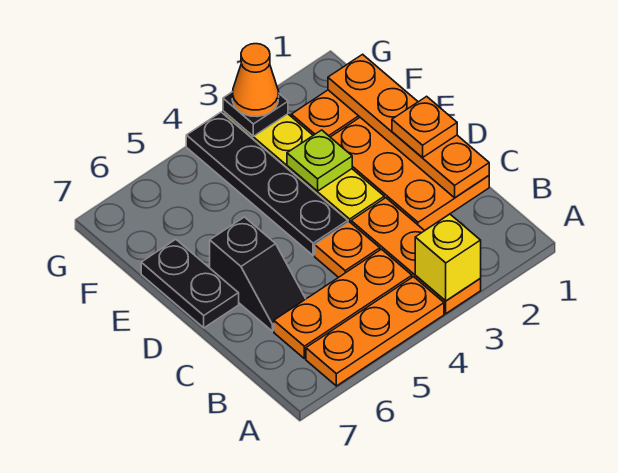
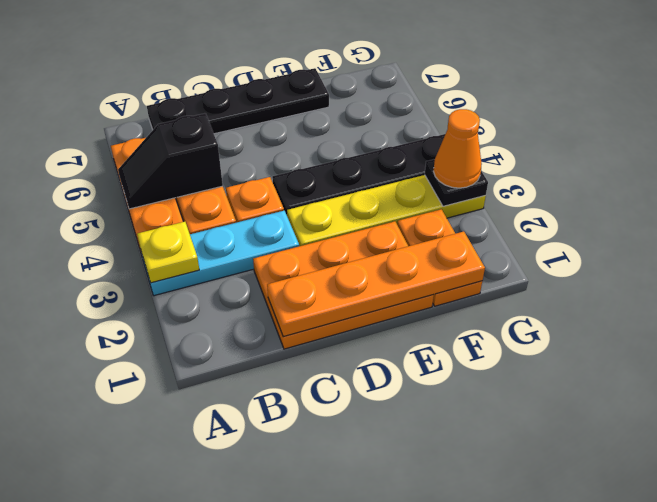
orange plate A3:C3 level 1 -> cyan plate A3:C3 level 1
yellow brick A3 level 2 -> yellow plate A3 level 2
black slope C6:D6 level 1 top D -> black slope A5:B5 level 2 top B
orange plate D1 level 3 -> none
black plate D7:E7 level 1 -> black plate B7:E7 level 1
lime plate E3 level 2 -> none

